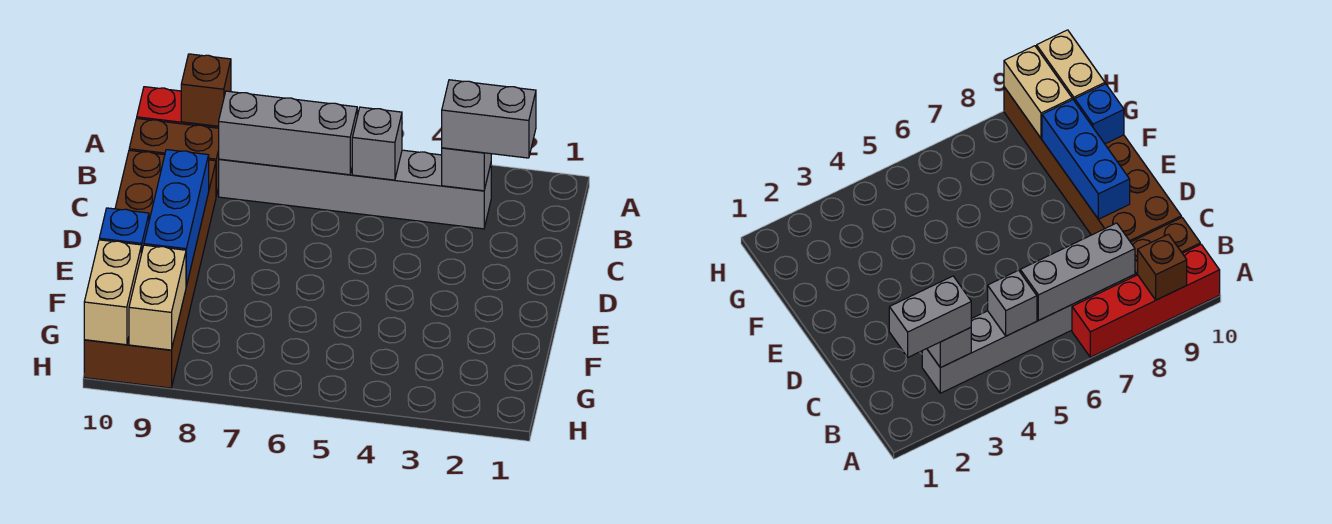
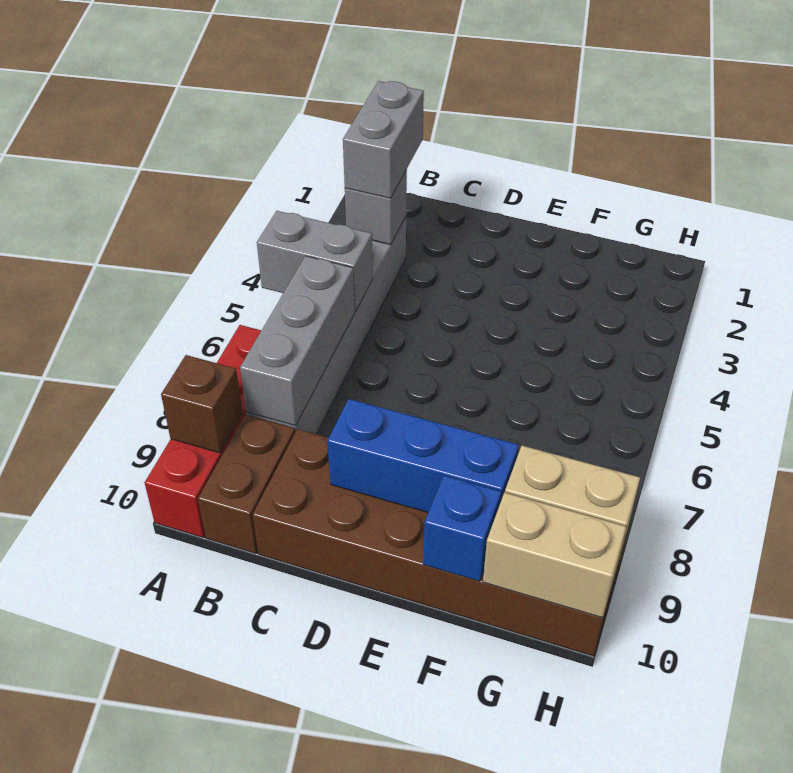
grey brick B5 level 2 -> grey brick A5:B5 level 2

